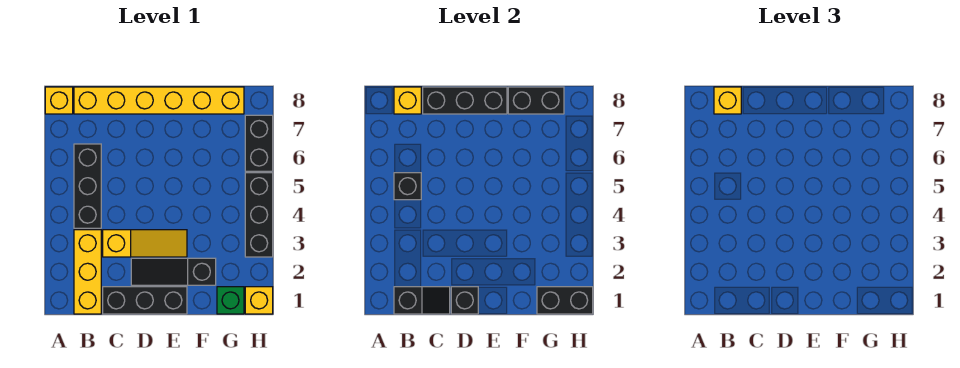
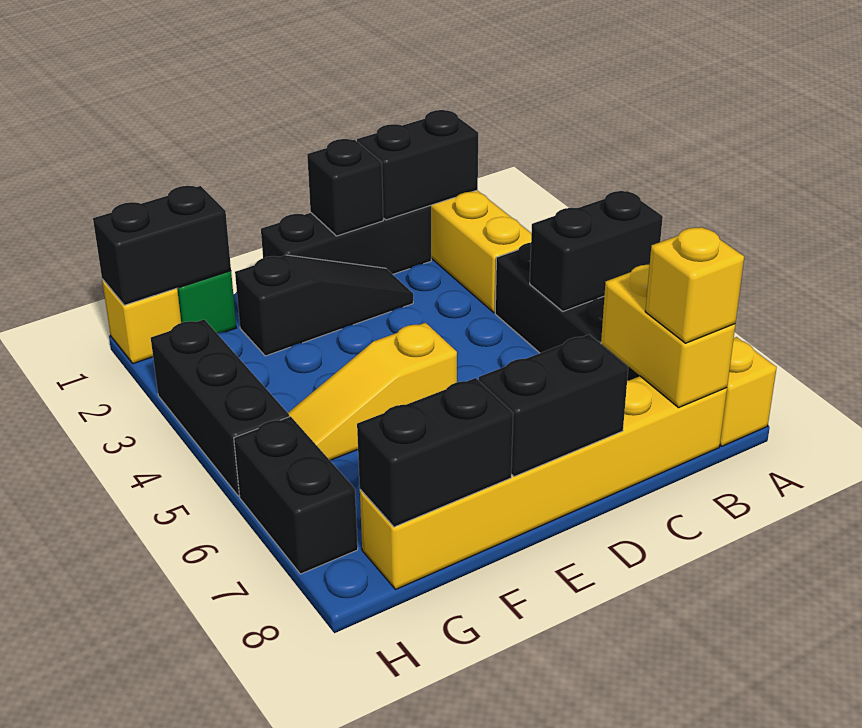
black slope B1:C1 level 2 top B -> black brick B1:C1 level 2
black brick B5 level 2 -> black brick A5:B5 level 2
yellow brick B8 level 2 -> yellow brick B7:B8 level 2
yellow slope C3:E3 level 1 top C -> yellow slope E5:G5 level 1 top E
black brick C8:E8 level 2 -> black brick D8:E8 level 2

